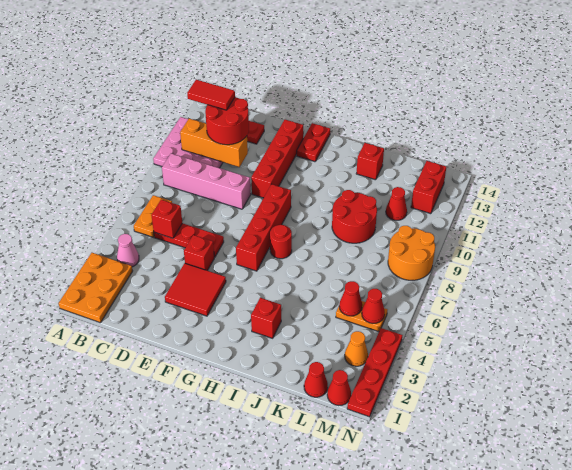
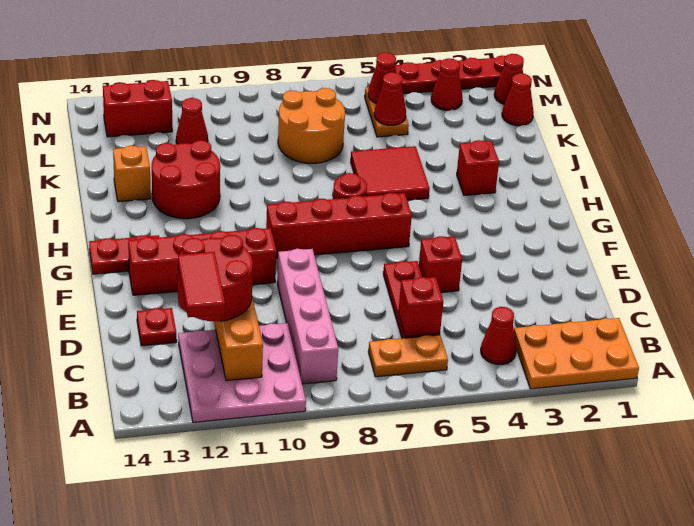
pink cone B4 level 1 -> red cone B4 level 1
red tile E3:F4 level 1 -> red tile I5:J6 level 1
red round brick J9:K10 level 1 -> red round brick I11:J12 level 1
red brick J13 level 1 -> orange brick J13 level 1
orange cone M3 level 1 -> red cone M3 level 1
orange round brick M8:N9 level 1 -> orange round brick K7:L8 level 1

